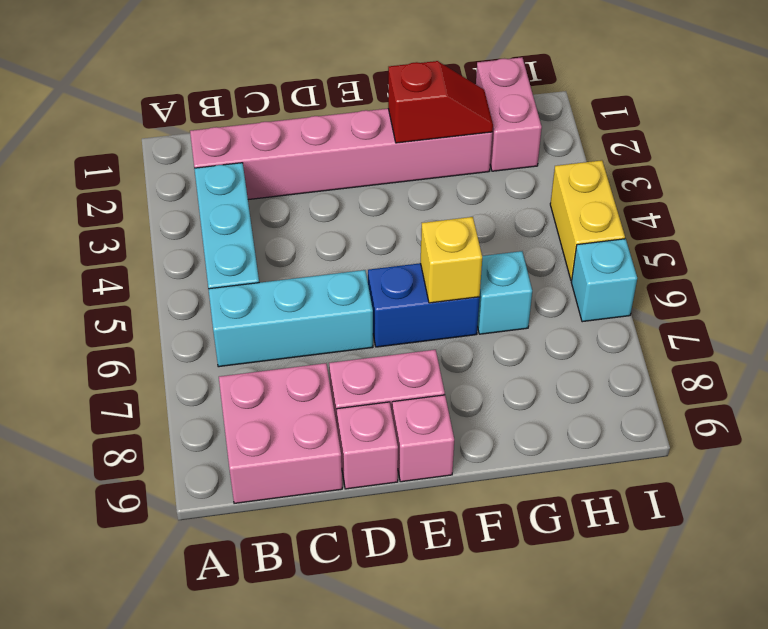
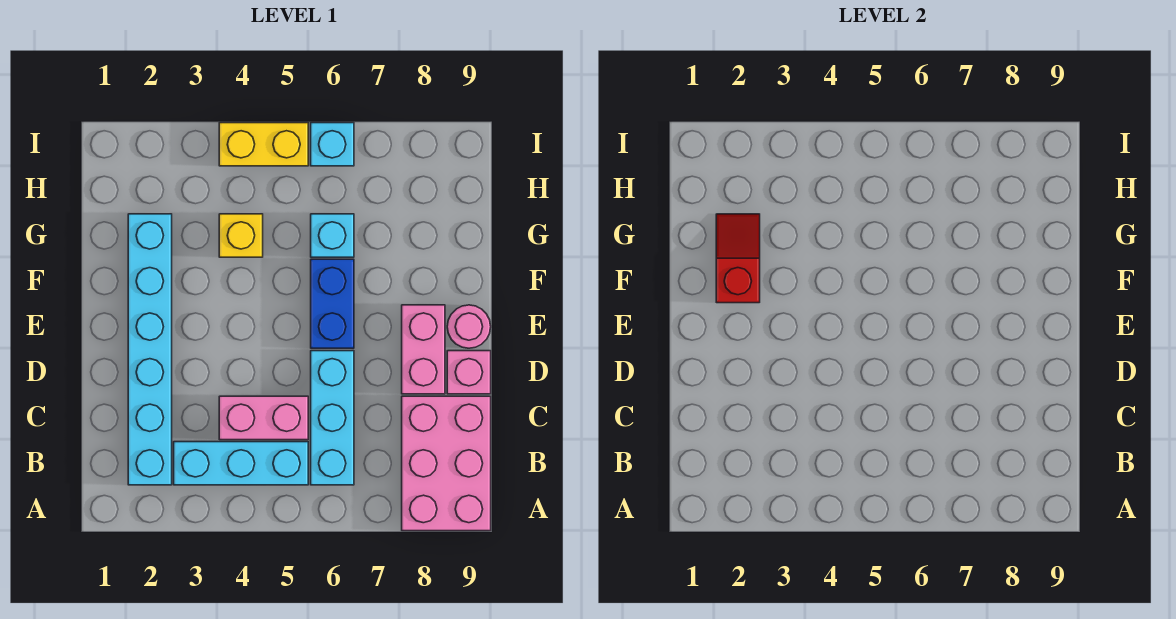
pink brick B2:G2 level 1 -> cyan brick B2:G2 level 1
pink brick B8:C9 level 1 -> pink brick A8:C9 level 1
pink brick E9 level 1 -> pink round brick E9 level 1
yellow brick F6 level 2 -> yellow brick G4 level 1
pink brick H1:H2 level 1 -> pink brick C4:C5 level 1

